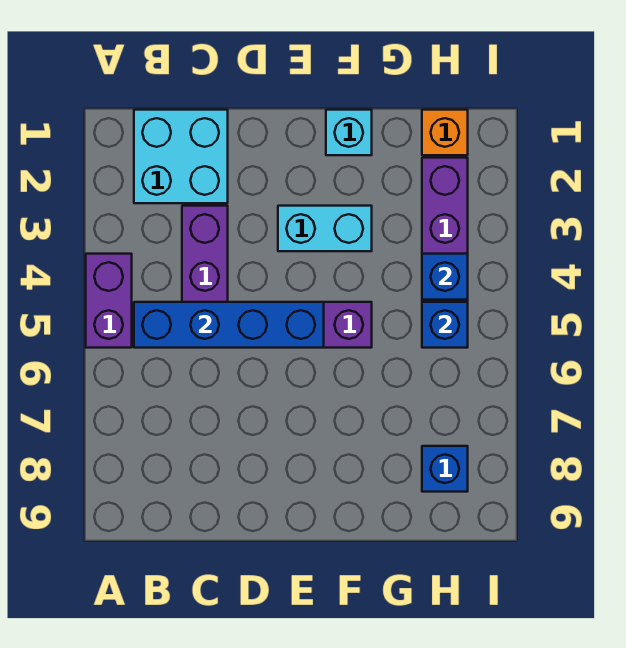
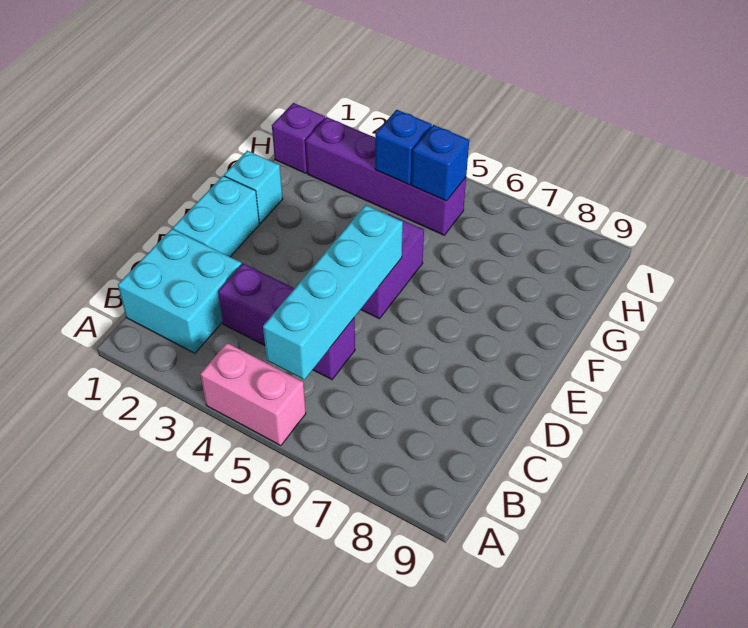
purple brick A4:A5 level 1 -> pink brick A4:A5 level 1
blue brick B5:E5 level 2 -> cyan brick B5:E5 level 2
cyan brick E3:F3 level 1 -> cyan brick D1:E1 level 1
orange brick H1 level 1 -> purple brick H1 level 1
blue brick H8 level 1 -> none

